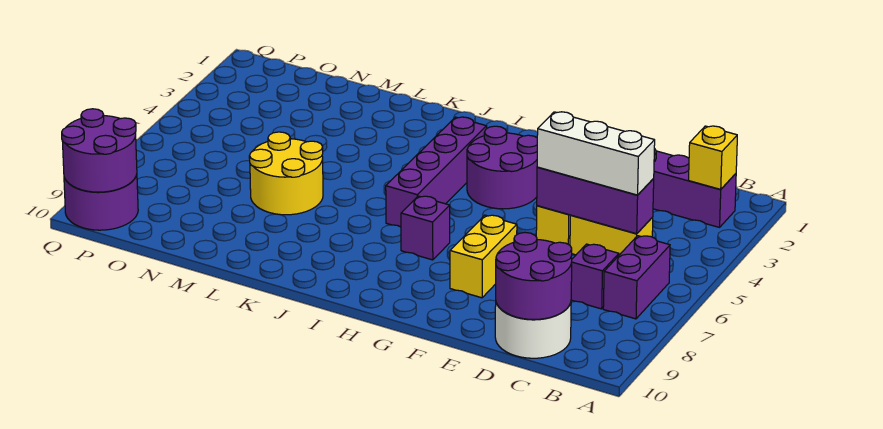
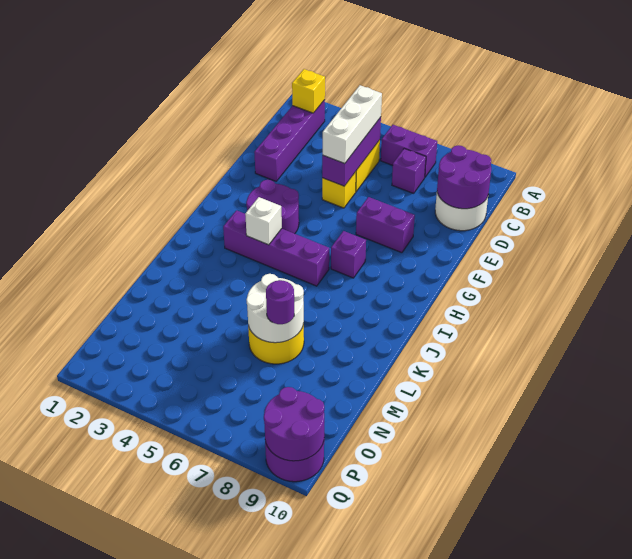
yellow brick F7:F8 level 1 -> purple brick F7:F8 level 1
none -> white brick I4 level 2
none -> white round brick L6:M7 level 2
none -> purple round brick M7 level 3

